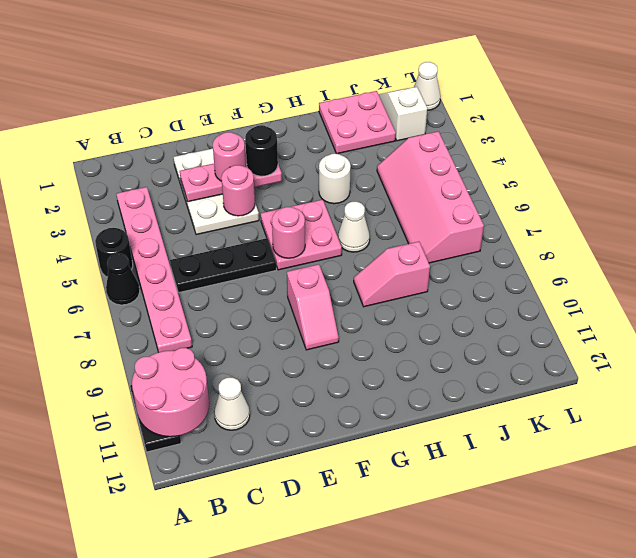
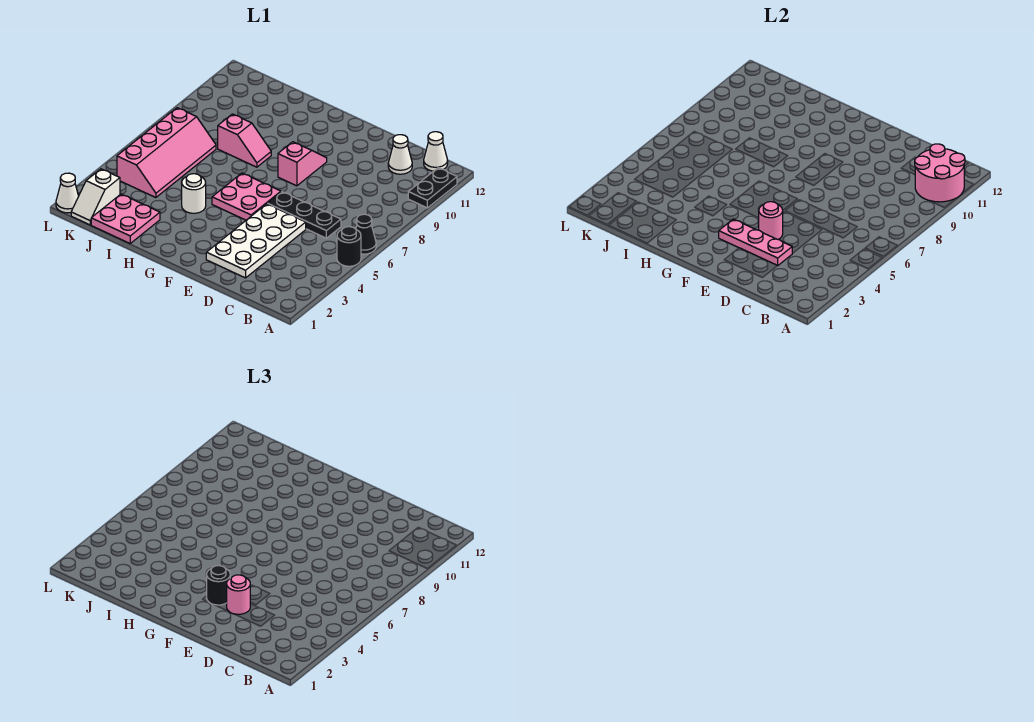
pink plate B3:B8 level 1 -> none
white plate D2:E4 level 1 -> white plate D2:E5 level 1
pink round brick F6 level 2 -> none
white cone H6 level 1 -> white cone B12 level 1

